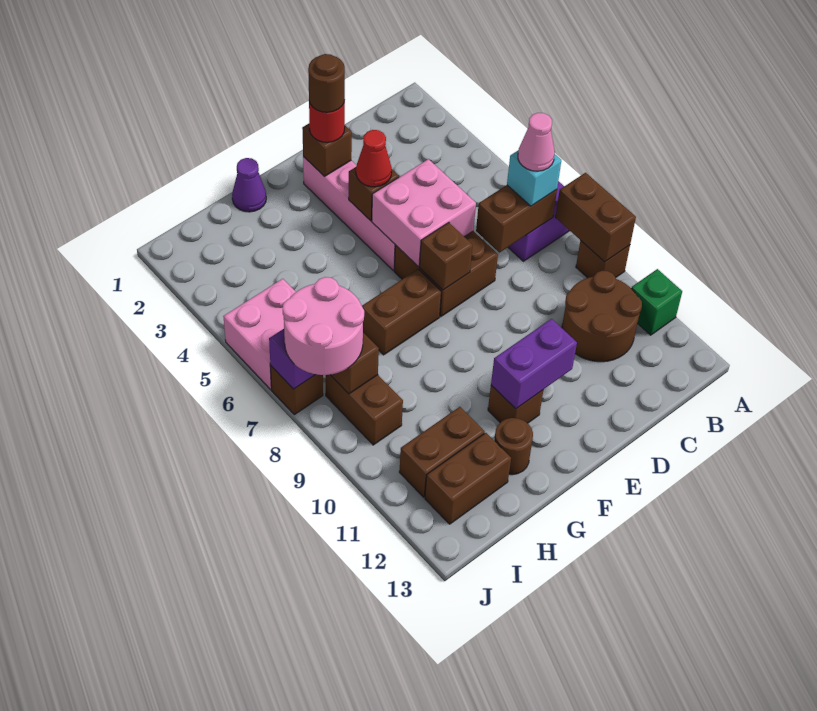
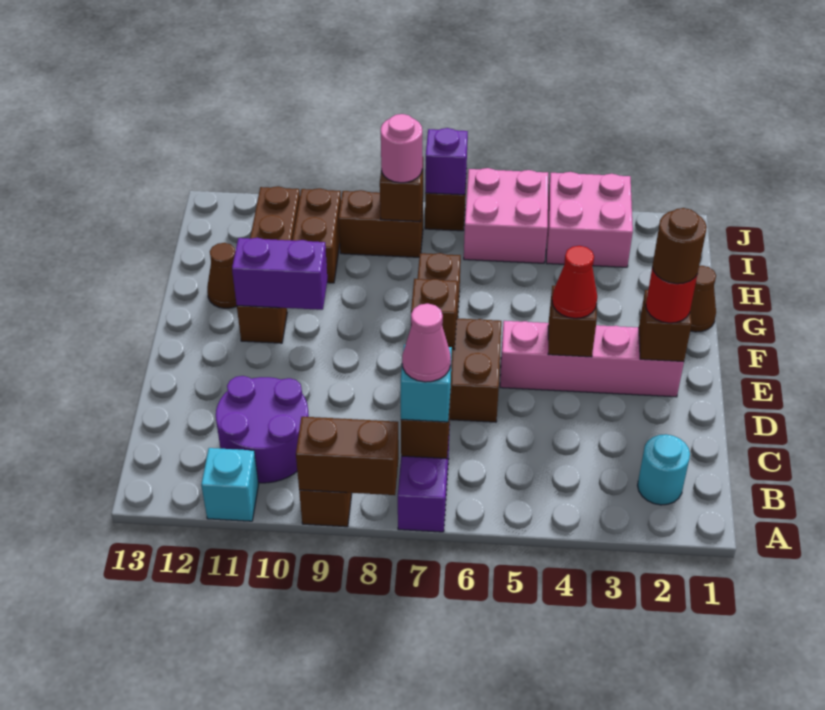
green brick A11 level 1 -> cyan brick A11 level 1
none -> cyan round brick B2 level 1
brown round brick B10:C11 level 1 -> purple round brick B10:C11 level 1
pink brick D5:E6 level 2 -> pink brick I3:J4 level 1
purple brick E11:F11 level 2 -> purple brick F10:F11 level 2
purple cone G1 level 1 -> brown cone G1 level 1
brown round brick G12 level 1 -> brown cone G12 level 1
brown brick H12:I12 level 1 -> brown brick H10:I10 level 1
pink round brick I7:J8 level 3 -> pink round brick I8 level 3

